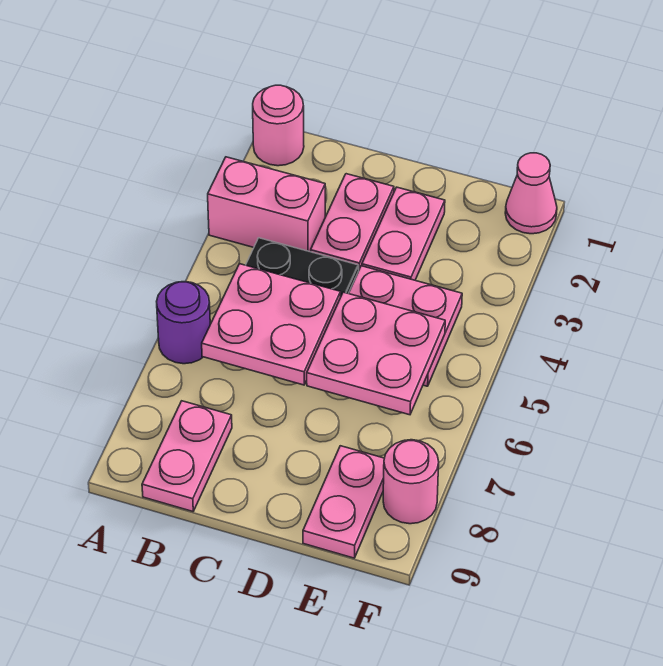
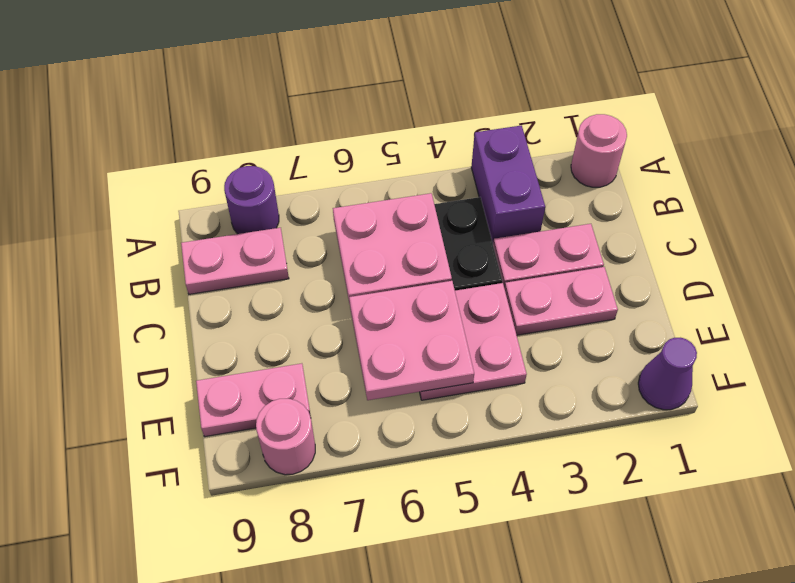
pink brick A3:B3 level 1 -> purple brick A3:B3 level 1
purple round brick A6 level 1 -> purple round brick A8 level 1
pink cone F1 level 1 -> purple cone F1 level 1

